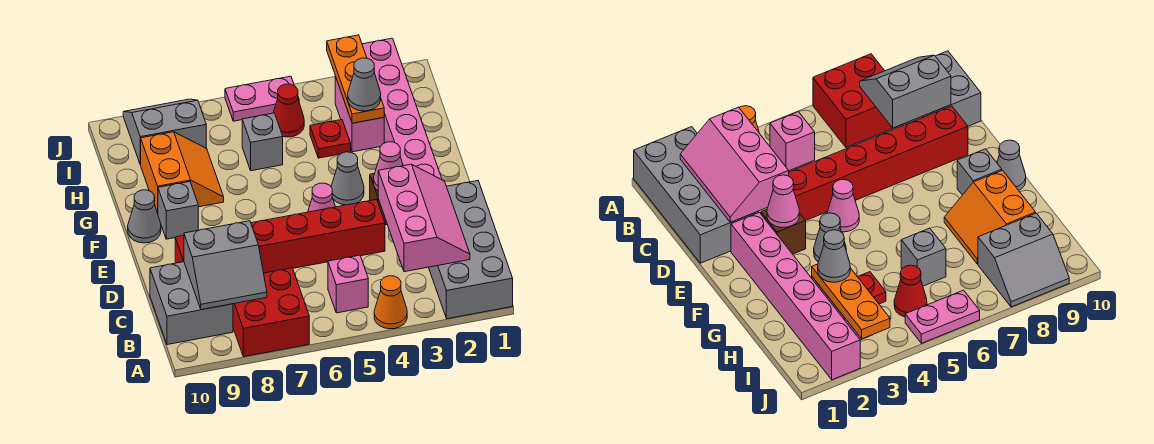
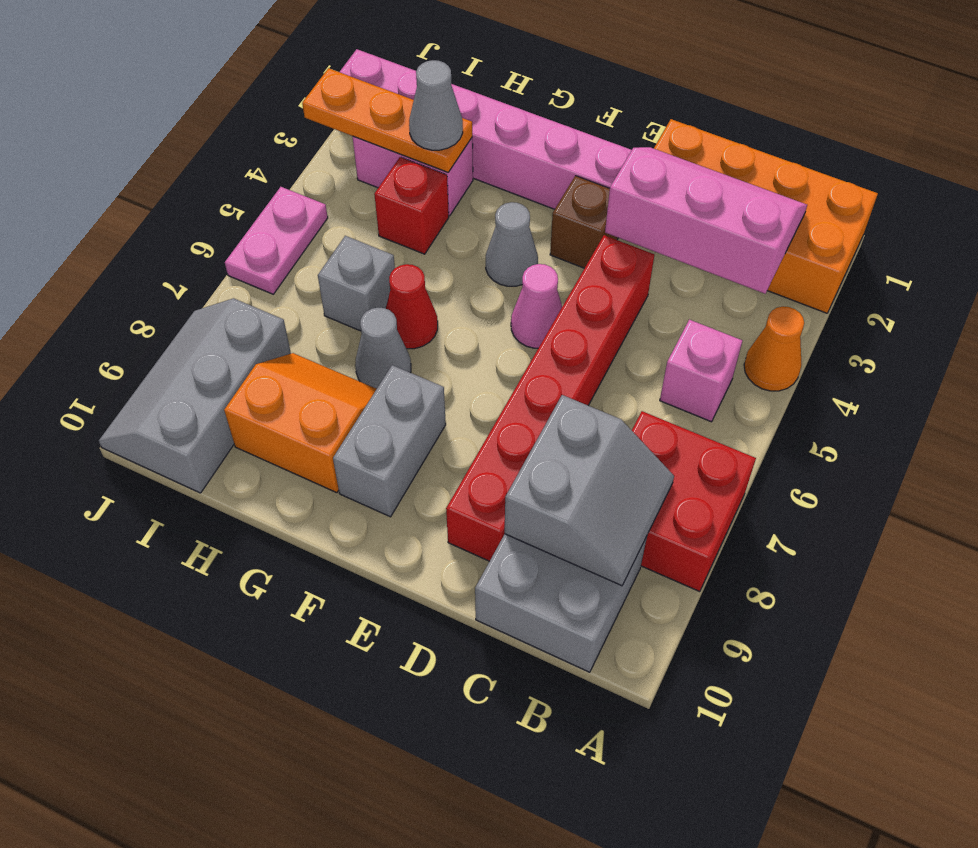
grey brick A1:D2 level 1 -> orange brick A1:D2 level 1
pink cone E3 level 2 -> none
grey brick F9 level 1 -> grey brick F8:F9 level 1
grey cone F10 level 1 -> grey cone G7 level 1
red plate H4 level 1 -> red brick H4 level 1
red cone I5 level 1 -> red cone G6 level 1
grey slope I8:J9 level 1 top I -> grey slope I8:J10 level 1 top I

